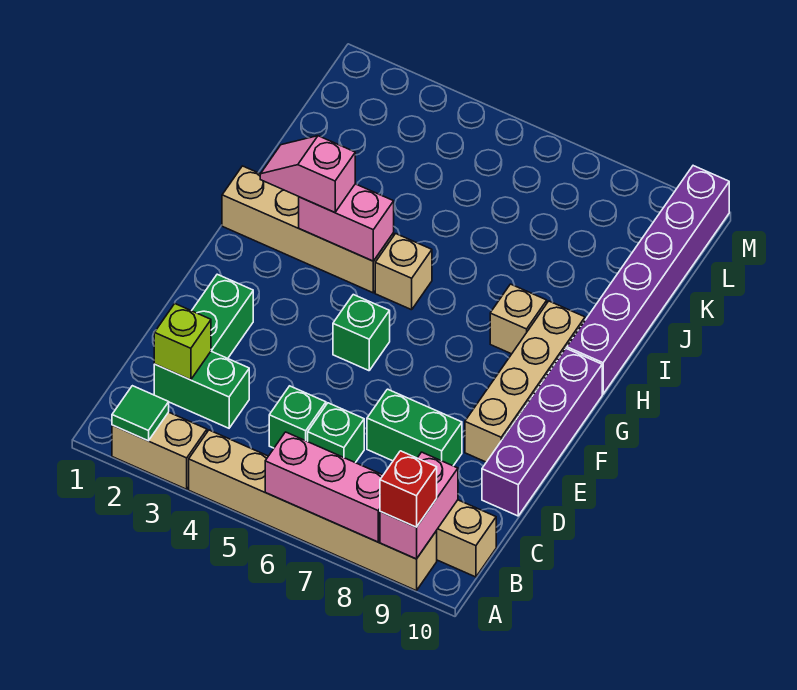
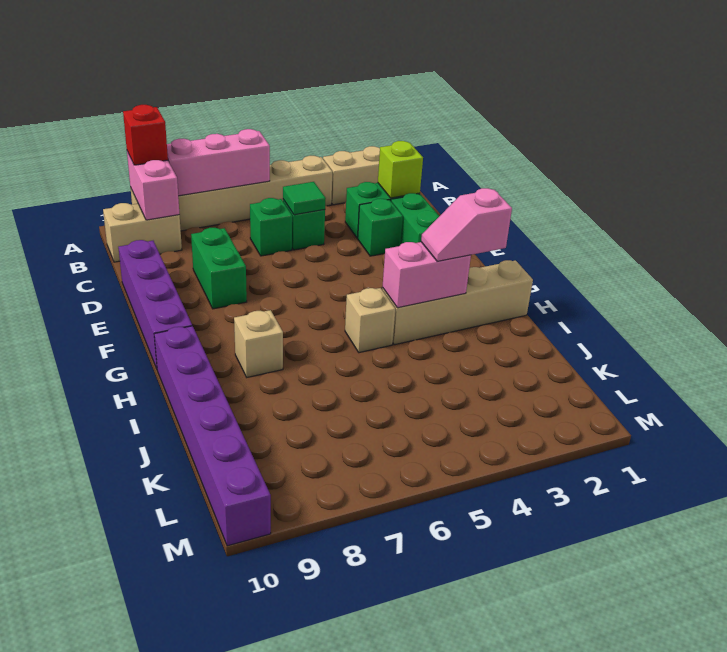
green tile A2 level 2 -> green tile C5 level 2
green brick D7:D8 level 1 -> green brick D8:E8 level 1
tan brick E9:H9 level 1 -> none
green brick F5 level 1 -> green brick D3 level 1
pink slope H2:H3 level 3 top 3 -> pink slope H2:H3 level 3 top 2

